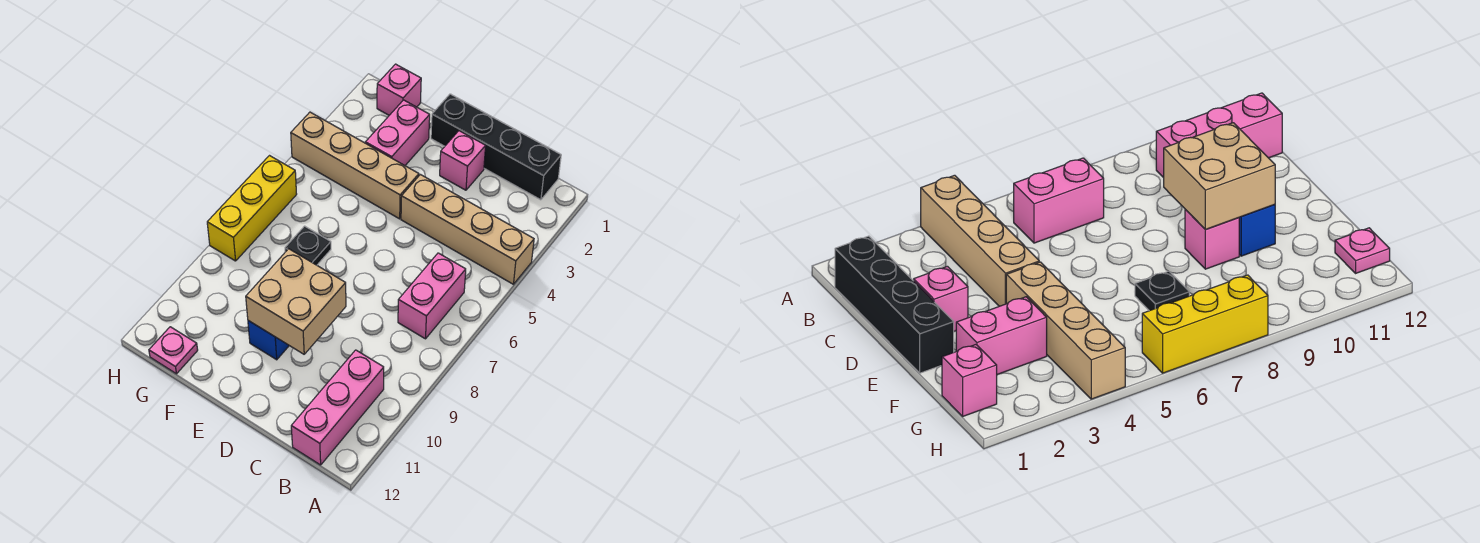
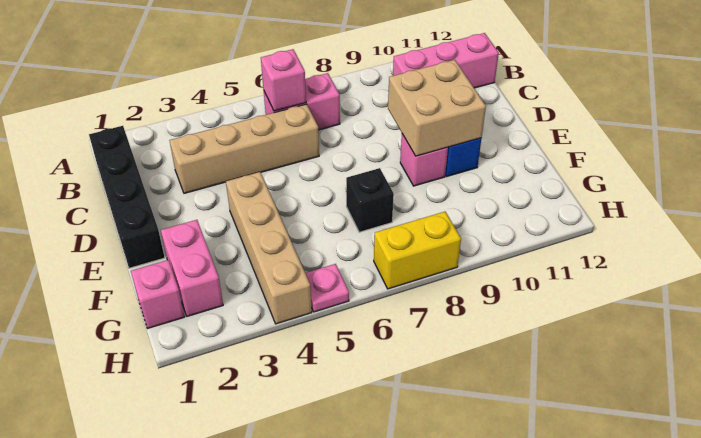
tan brick A4:D4 level 1 -> tan brick C3:C6 level 1
pink brick D2 level 1 -> pink brick B6 level 2
pink brick F2:F3 level 1 -> pink brick F2:G2 level 1
black plate F7 level 1 -> black brick F7 level 1
pink plate G12 level 1 -> pink plate H5 level 1
yellow brick H6:H8 level 1 -> yellow brick H7:H8 level 1

